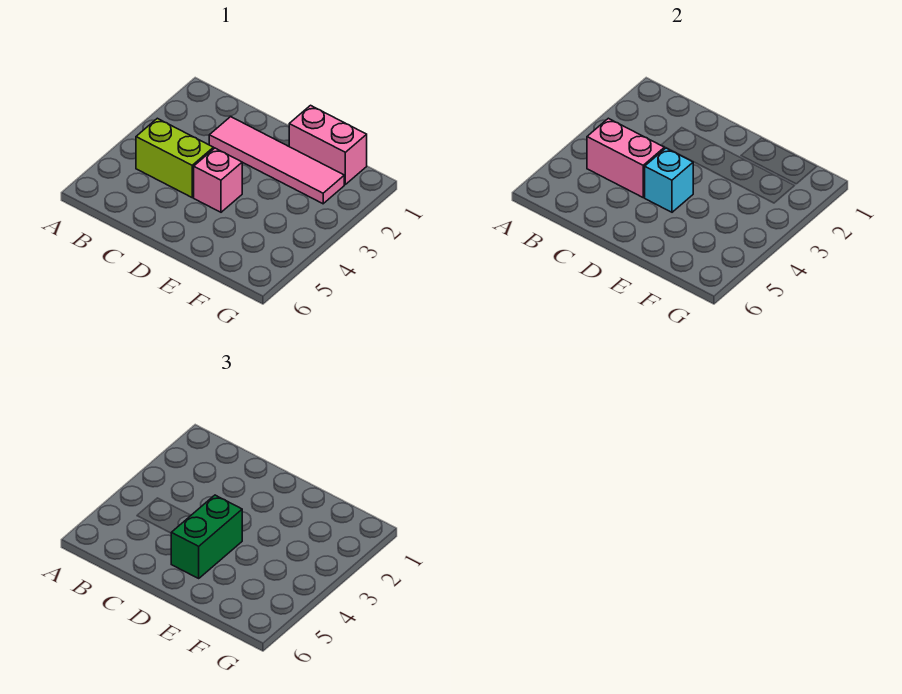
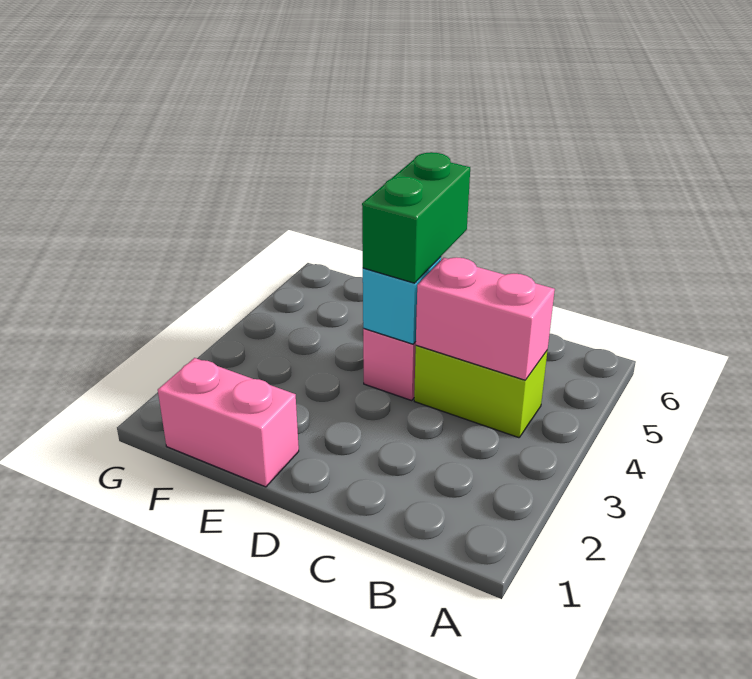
pink tile C2:F2 level 1 -> none

